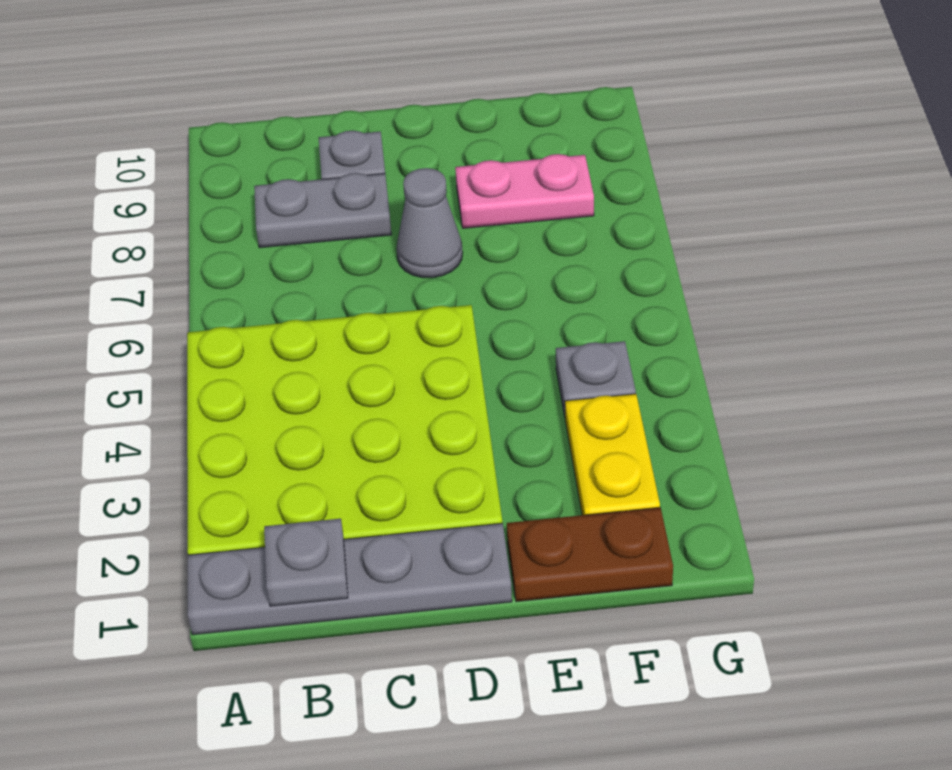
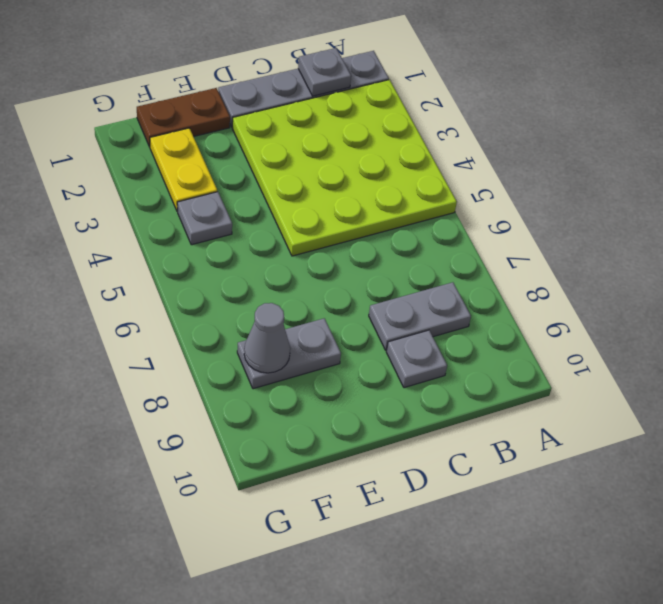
grey cone D7 level 1 -> grey cone F8 level 2
pink plate E8:F8 level 1 -> grey plate E8:F8 level 1

